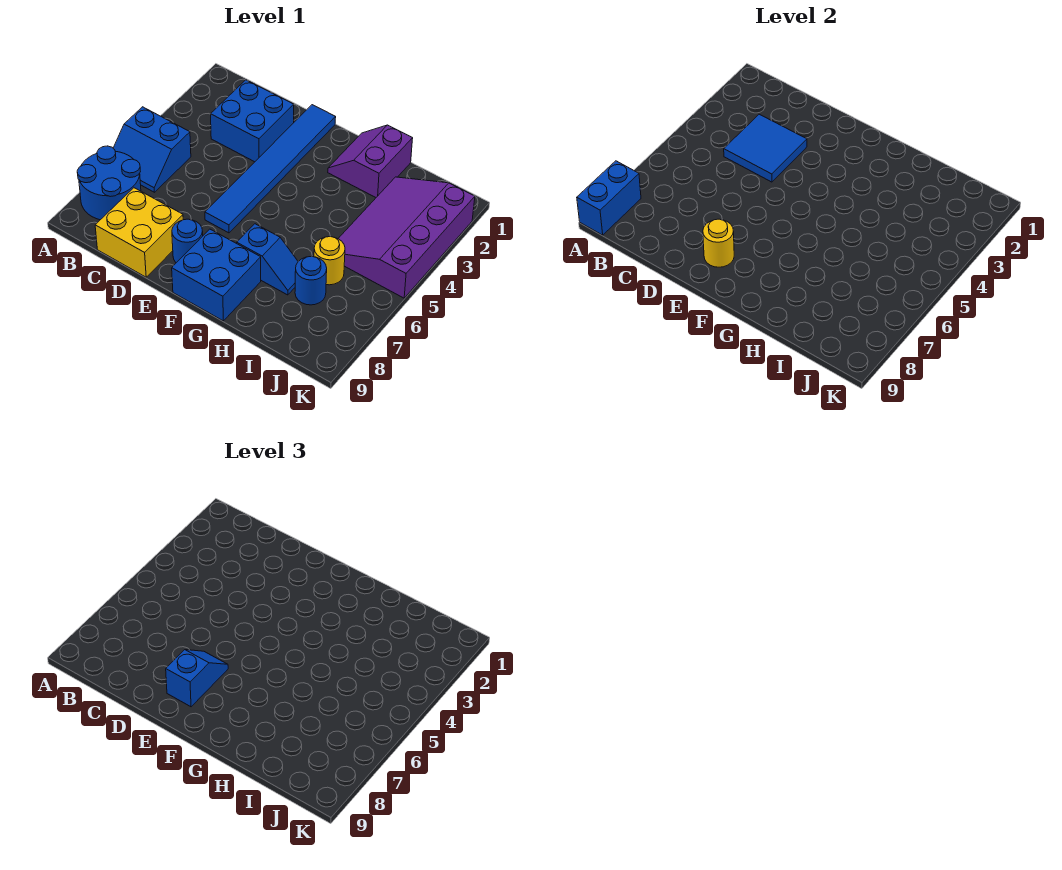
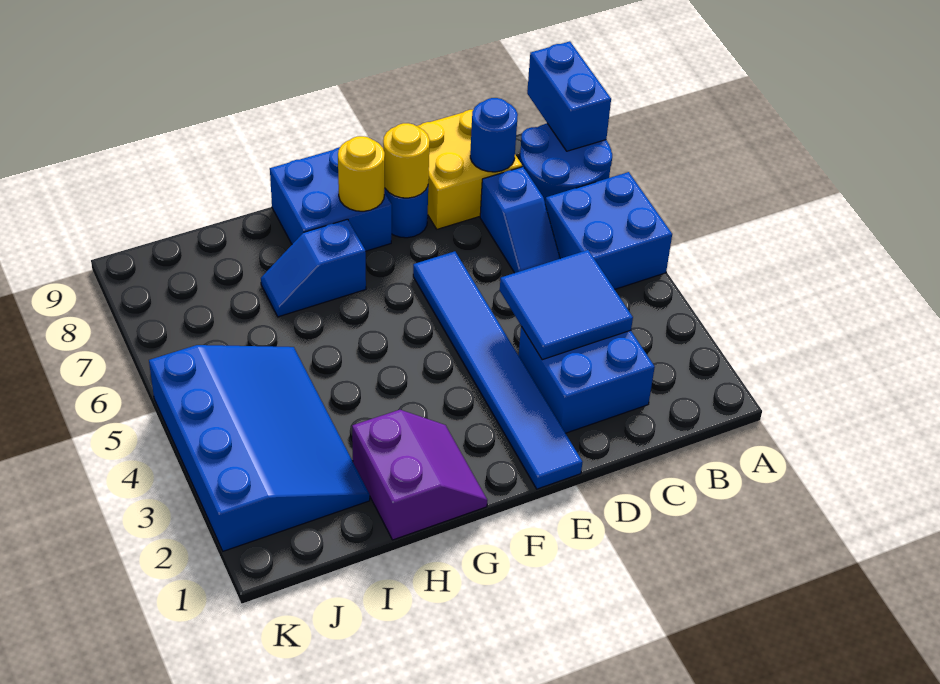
blue slope A5:B6 level 1 top 5 -> blue brick A5:B6 level 1
blue slope E7:E8 level 3 top 8 -> blue slope C6:C7 level 1 top 7
purple slope I2:K5 level 1 top K -> blue slope I2:K5 level 1 top K
yellow round brick I6 level 1 -> yellow round brick F8 level 2
blue round brick I7 level 1 -> blue round brick C8 level 2

